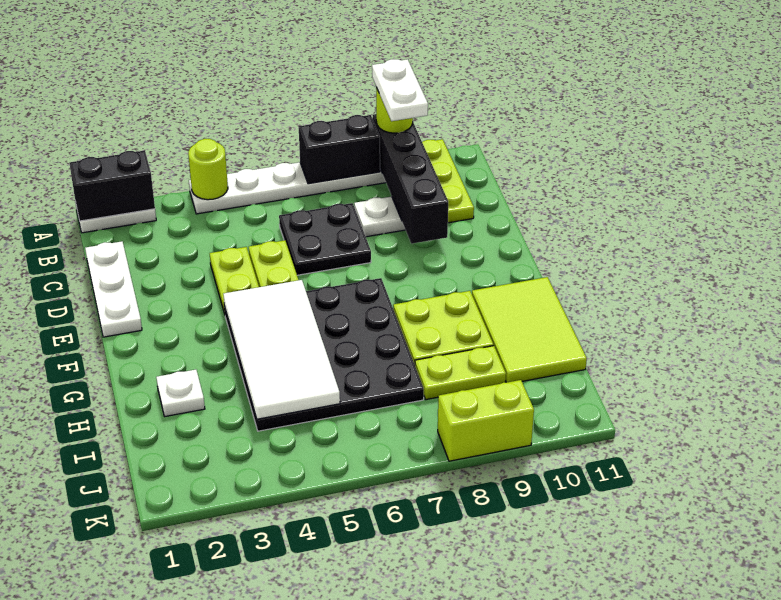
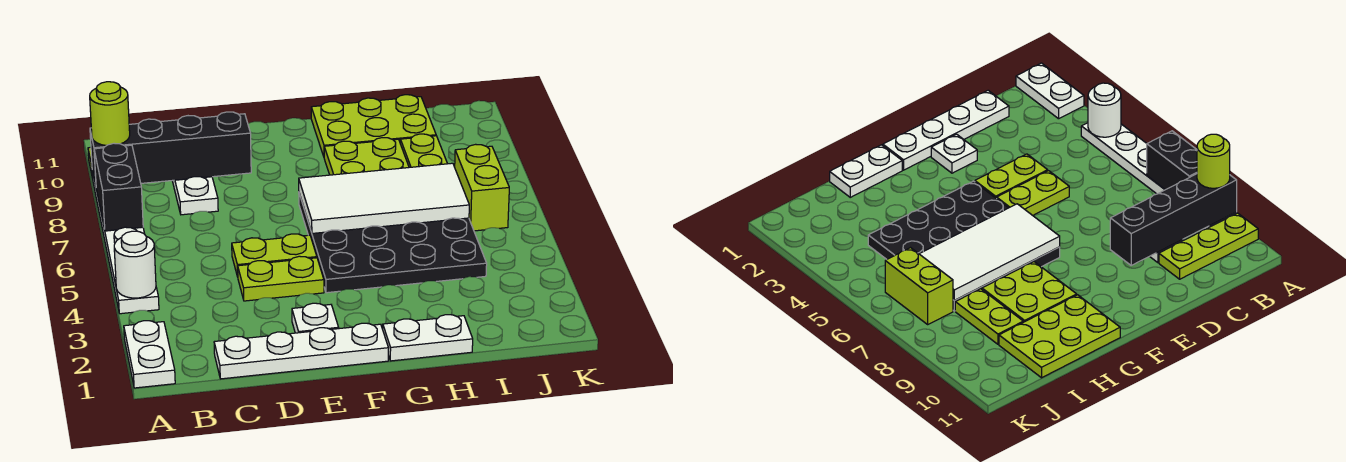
black brick A1:A2 level 2 -> none
lime round brick A4 level 2 -> white round brick A4 level 2
white plate A9:B9 level 4 -> white plate G1:H1 level 1
white plate C1:E1 level 1 -> white plate C1:F1 level 1
black plate C6:D7 level 1 -> none
white tile F4:I5 level 2 -> white tile F6:I7 level 2
lime tile G10:I11 level 1 -> lime plate G10:I11 level 1
white plate H2 level 1 -> white plate E2 level 1
lime brick K8:K9 level 1 -> lime brick J6:J7 level 1

